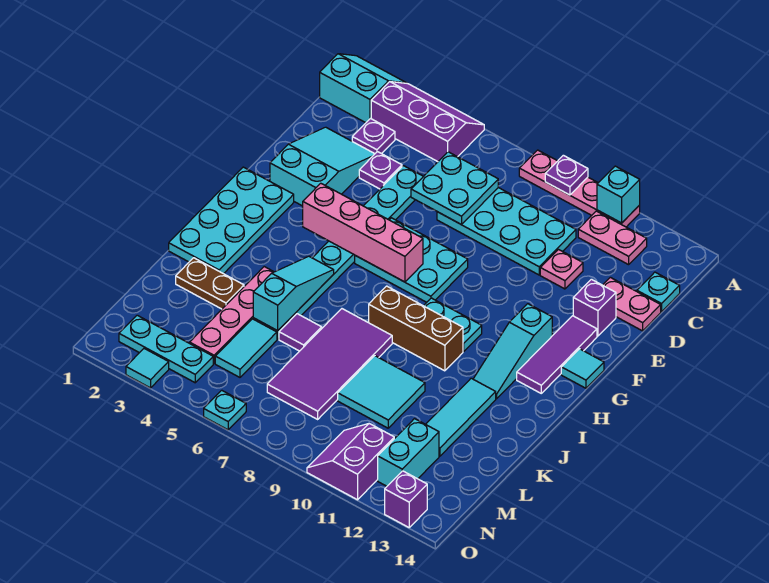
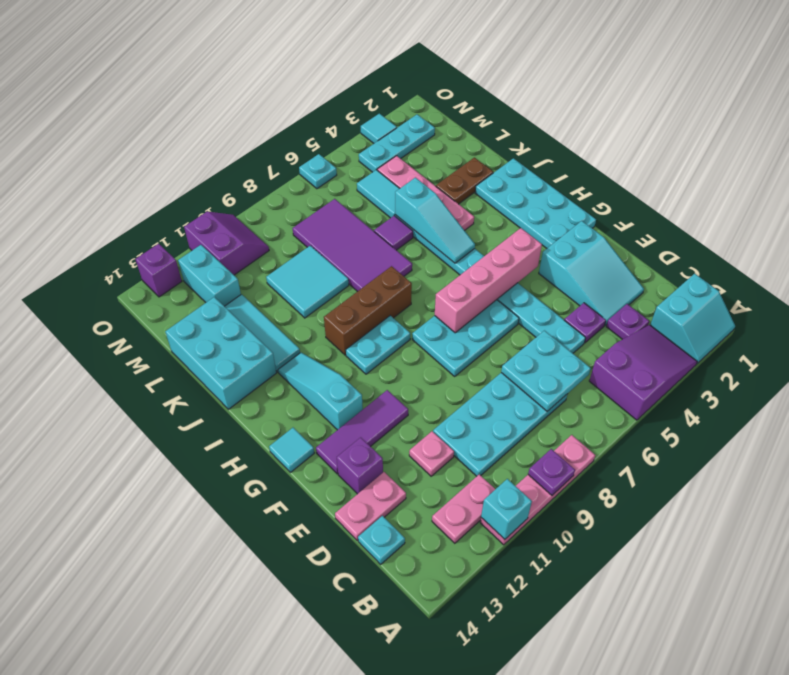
purple slope A3:B5 level 1 top B -> purple slope A3:B5 level 1 top 5
purple tile F13:H13 level 1 -> purple tile F11:F13 level 1
none -> cyan brick J13:L14 level 1

